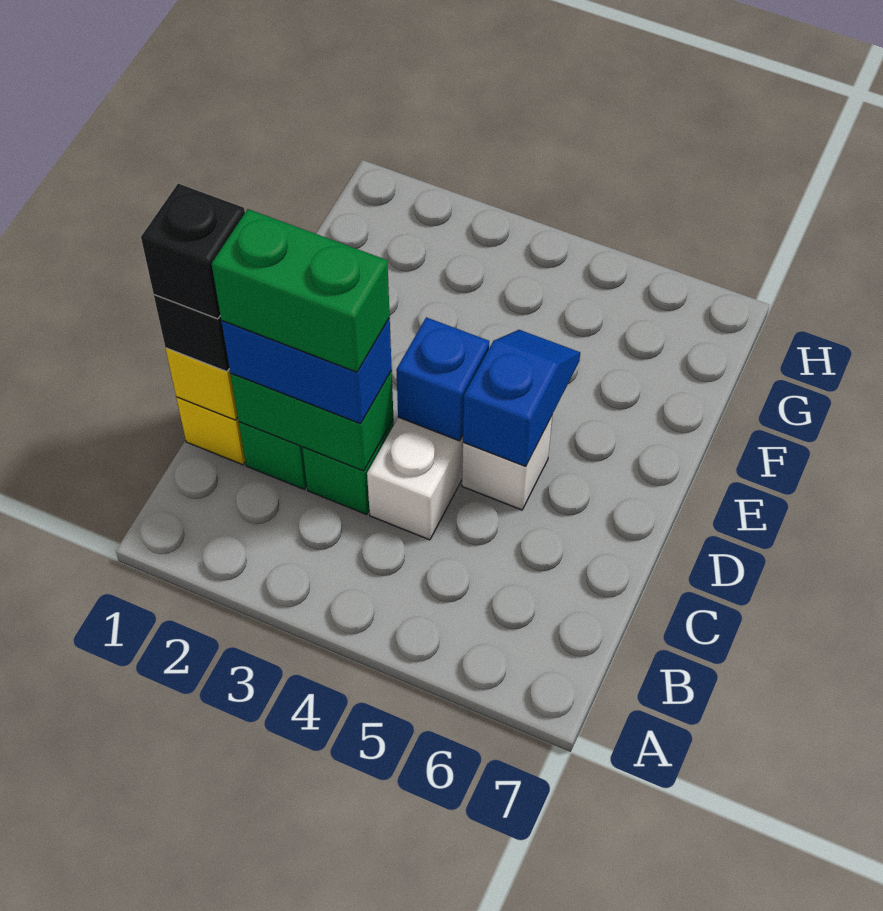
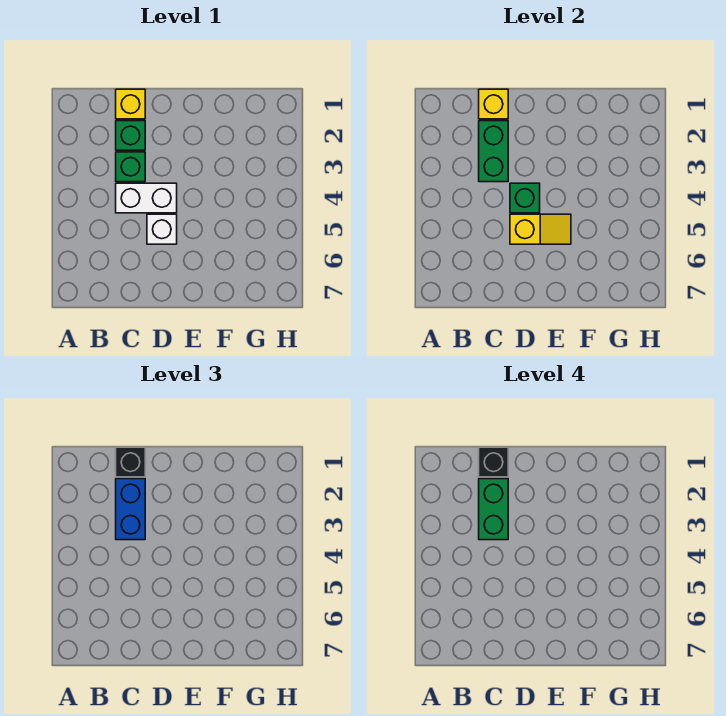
blue brick D4 level 2 -> green brick D4 level 2
blue slope D5:E5 level 2 top D -> yellow slope D5:E5 level 2 top D

